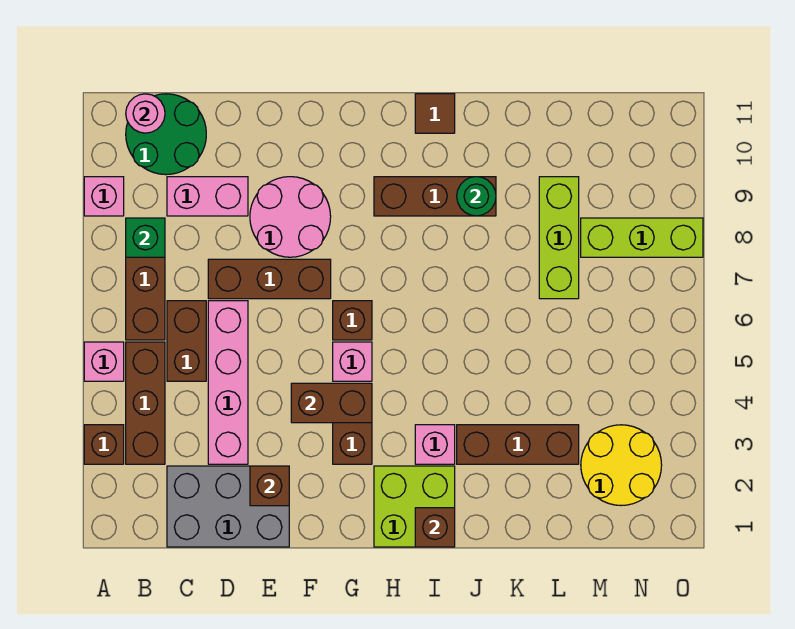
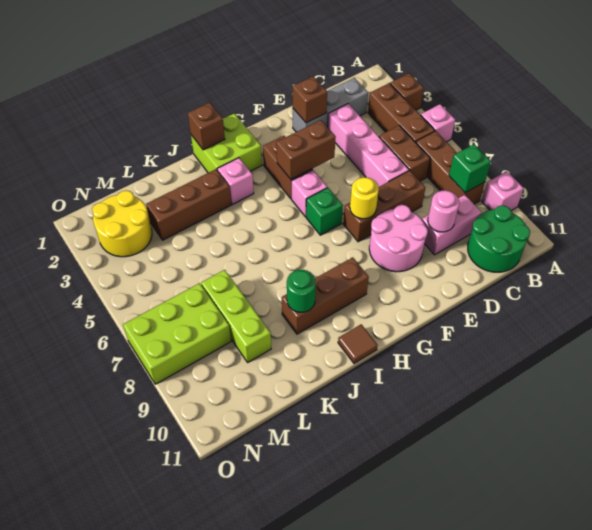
pink round brick B11 level 2 -> pink round brick D9 level 2
grey brick C1:E2 level 1 -> grey brick C2:E2 level 1
none -> yellow round brick F7 level 2
brown brick G6 level 1 -> green brick G6 level 1
lime brick M8:O8 level 1 -> lime brick M7:O8 level 1

